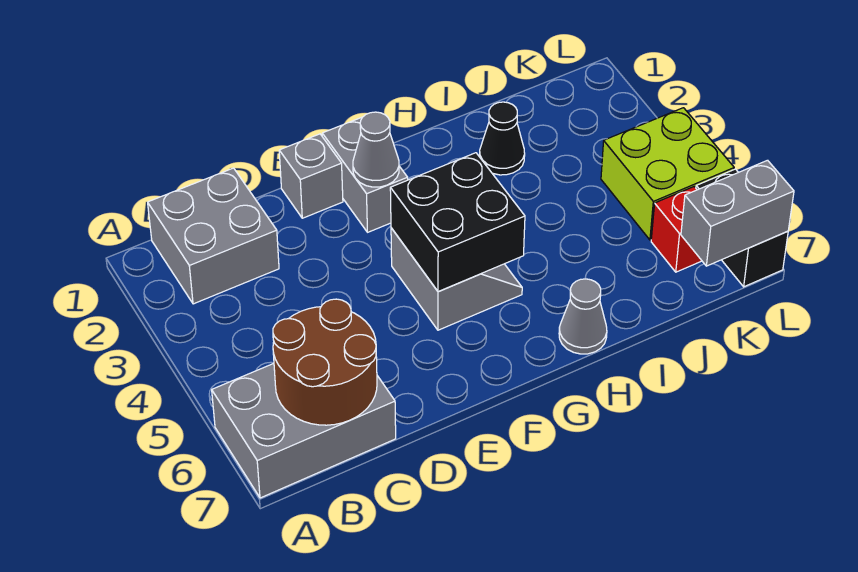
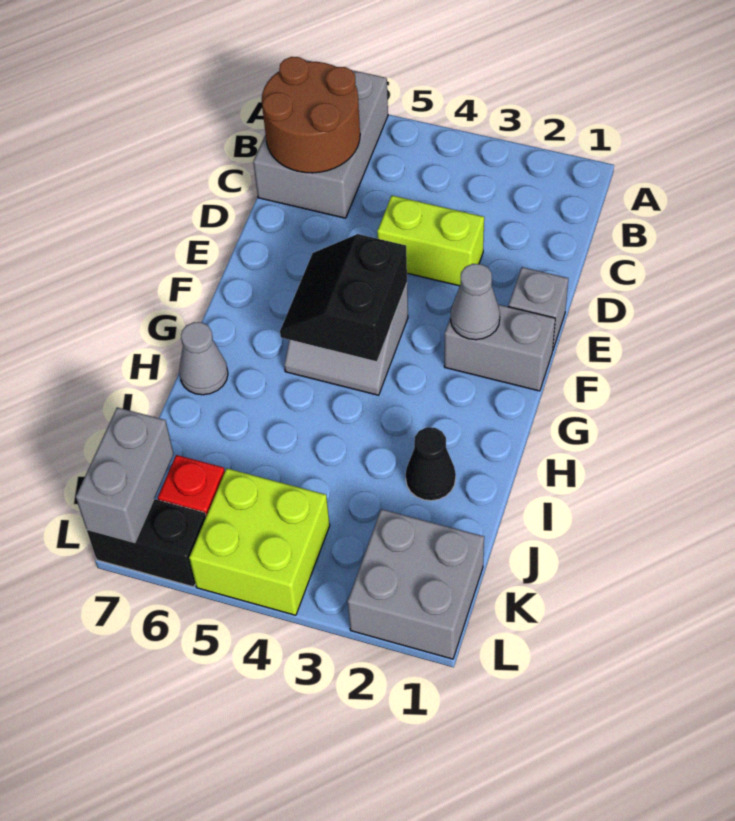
grey brick B1:C2 level 1 -> grey brick K1:L2 level 1
none -> lime brick D3:D4 level 1
black brick F4:G5 level 2 -> black slope F4:G5 level 2 top 4

